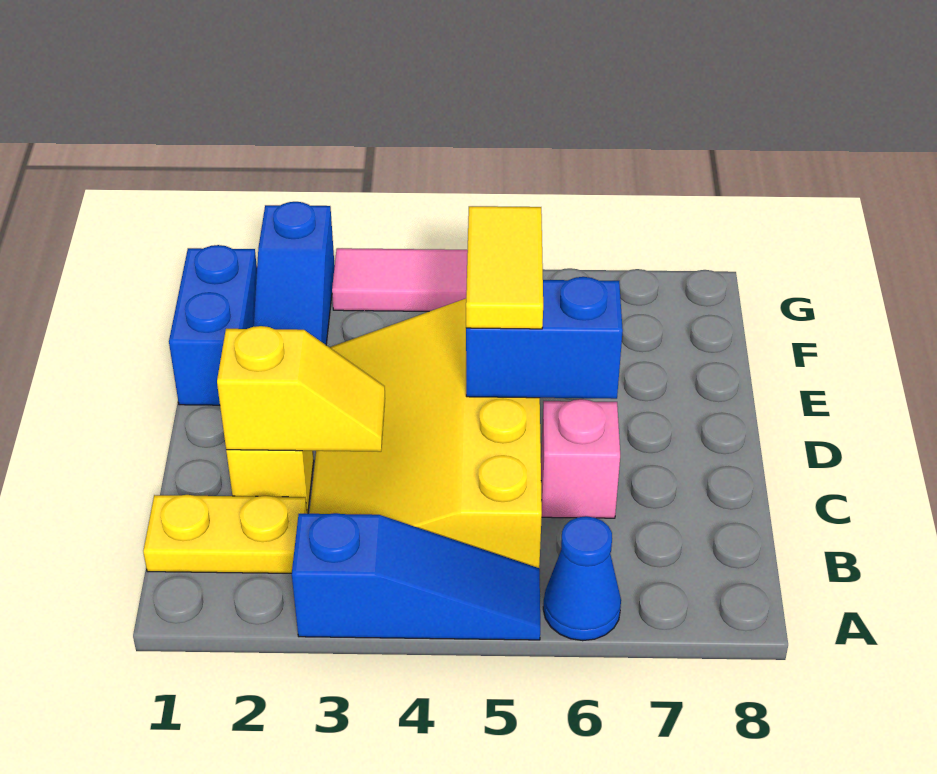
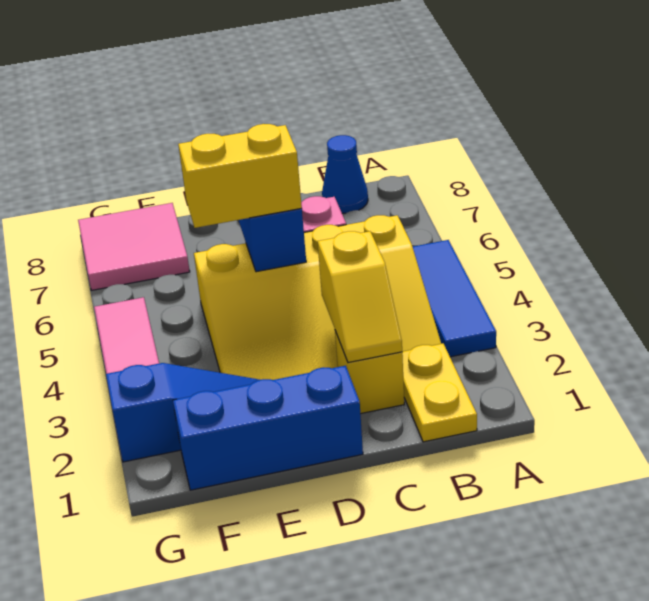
blue slope A3:A5 level 1 top 3 -> blue tile A3:A5 level 1
blue cone A6 level 1 -> blue cone B8 level 1
yellow slope C2:C3 level 2 top 2 -> yellow slope C2:C3 level 2 top 3
yellow tile D5:E5 level 3 -> yellow brick D5:E5 level 3
blue brick E1:F1 level 1 -> blue brick D1:F1 level 1
none -> pink tile F7:G8 level 1

